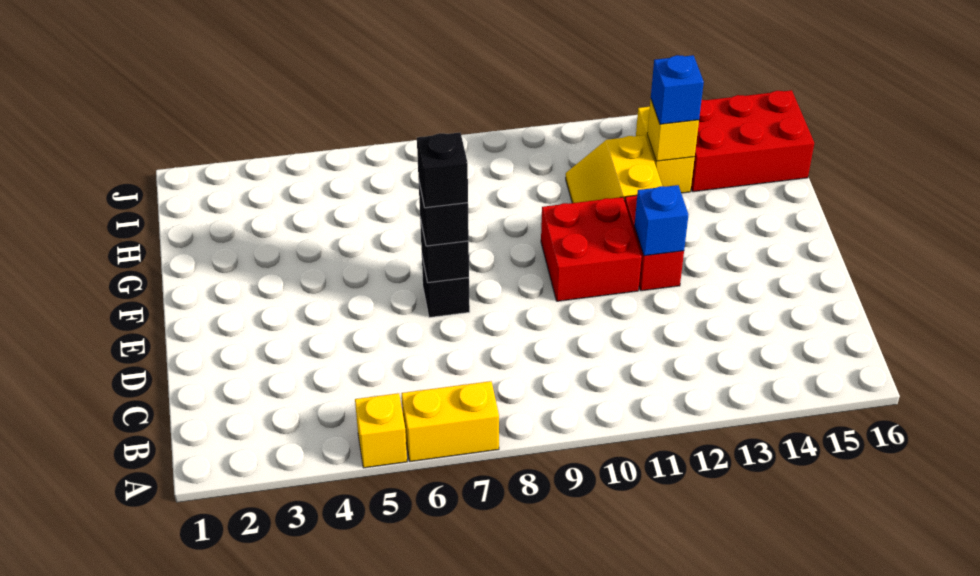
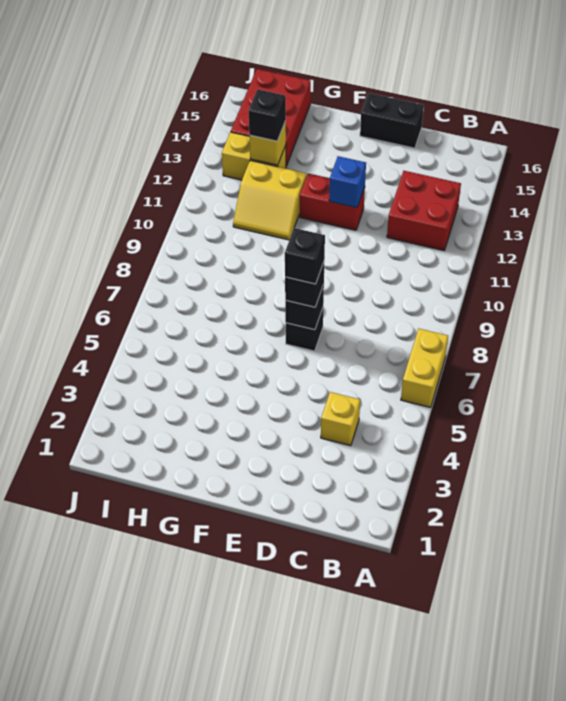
yellow brick A5 level 1 -> yellow brick C4 level 1
none -> black brick D16:E16 level 1
red brick E10:F11 level 1 -> red brick B12:C13 level 1
blue brick H13 level 3 -> black brick H13 level 3

